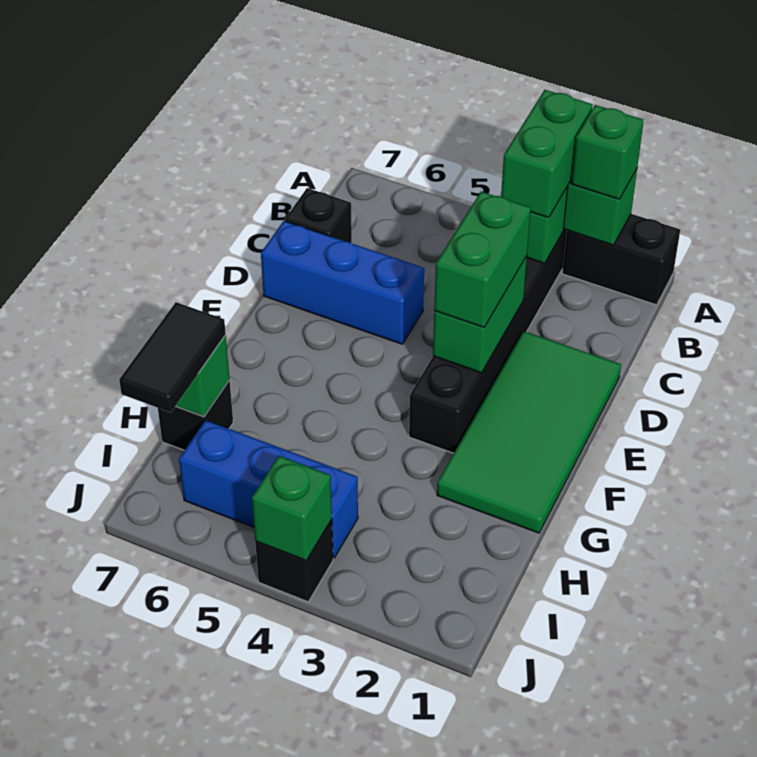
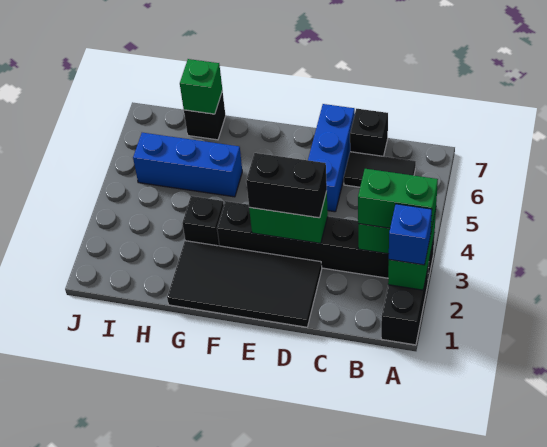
green brick A2 level 3 -> blue brick A2 level 3
green tile D1:G2 level 1 -> black tile D1:G2 level 1
green brick D3:E3 level 3 -> black brick D3:E3 level 3
black tile H7:I7 level 3 -> black tile B6:C6 level 1
blue brick I4:I6 level 1 -> blue brick G5:I5 level 1
black brick J4 level 1 -> black brick G3 level 1
green brick J4 level 2 -> none

